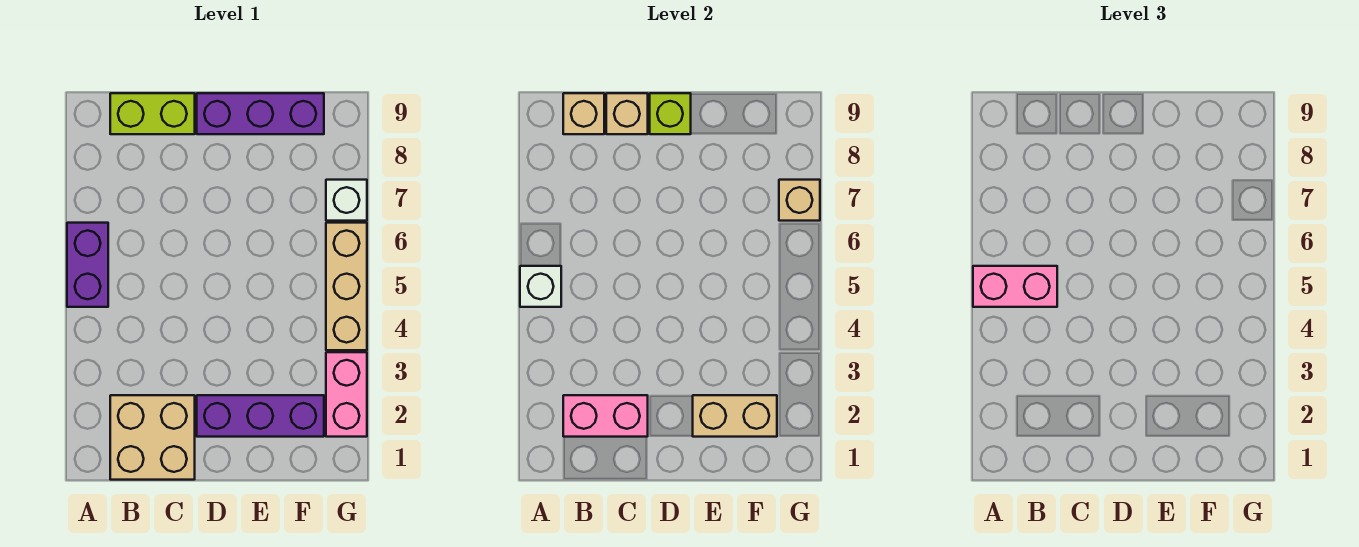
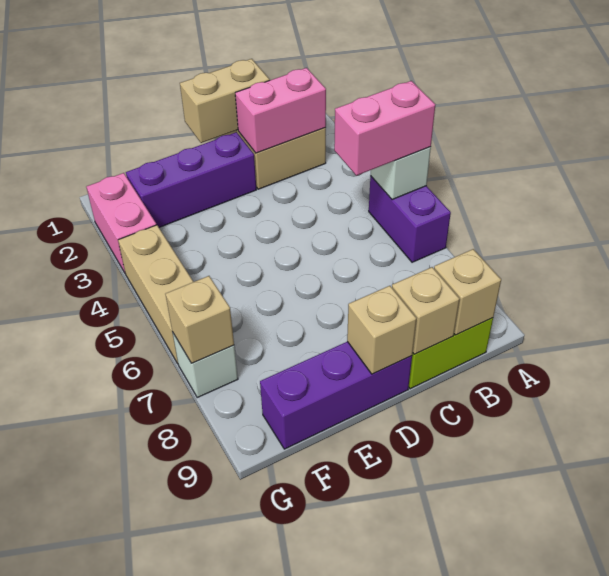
lime brick D9 level 2 -> tan brick D9 level 2
tan brick E2:F2 level 2 -> tan brick C1:D1 level 2

